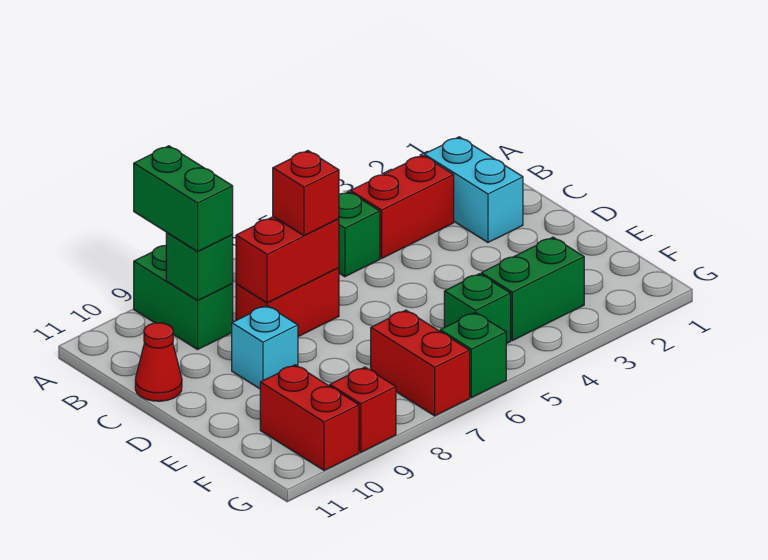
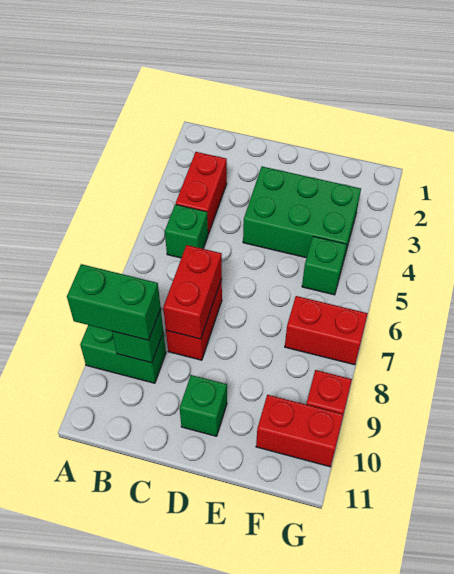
cyan brick B2:C2 level 1 -> none
red brick C7 level 3 -> none
red cone C11 level 1 -> none
cyan brick D9 level 1 -> none
green brick F3:F4 level 1 -> green brick D3:F4 level 1
green brick G6 level 1 -> green brick D10 level 1

